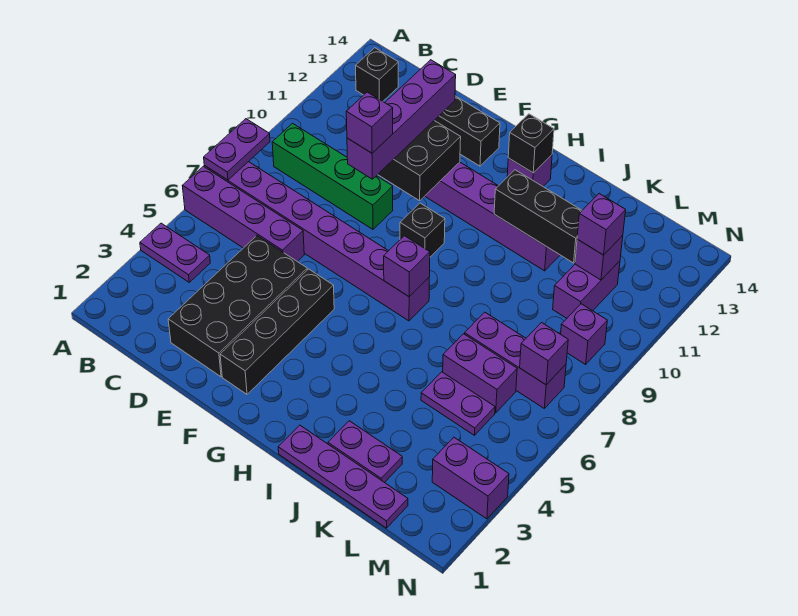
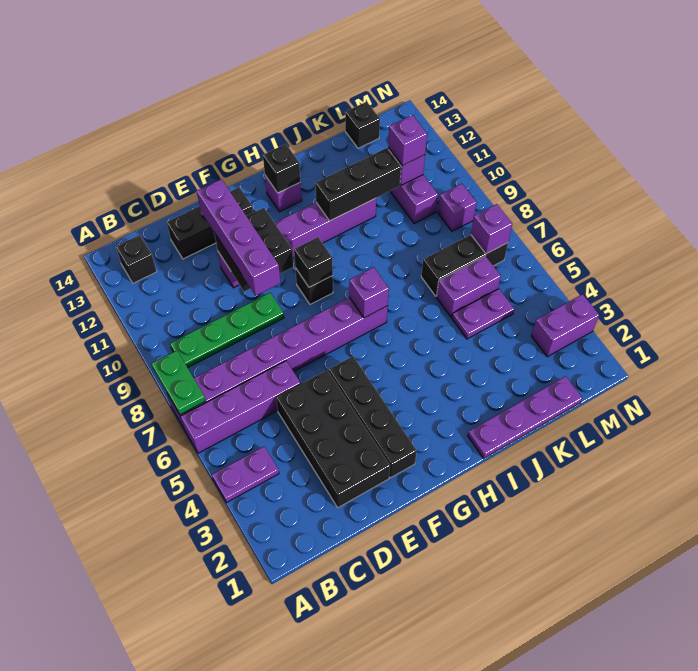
purple plate A7:A8 level 2 -> green plate A7:A8 level 2
green brick B9:E9 level 1 -> green plate B9:E9 level 1
purple brick E9 level 4 -> none
none -> black brick G9 level 2
purple plate J2:K2 level 1 -> none
purple brick K7:M7 level 1 -> black brick K7:M7 level 1
none -> black brick L14 level 1

